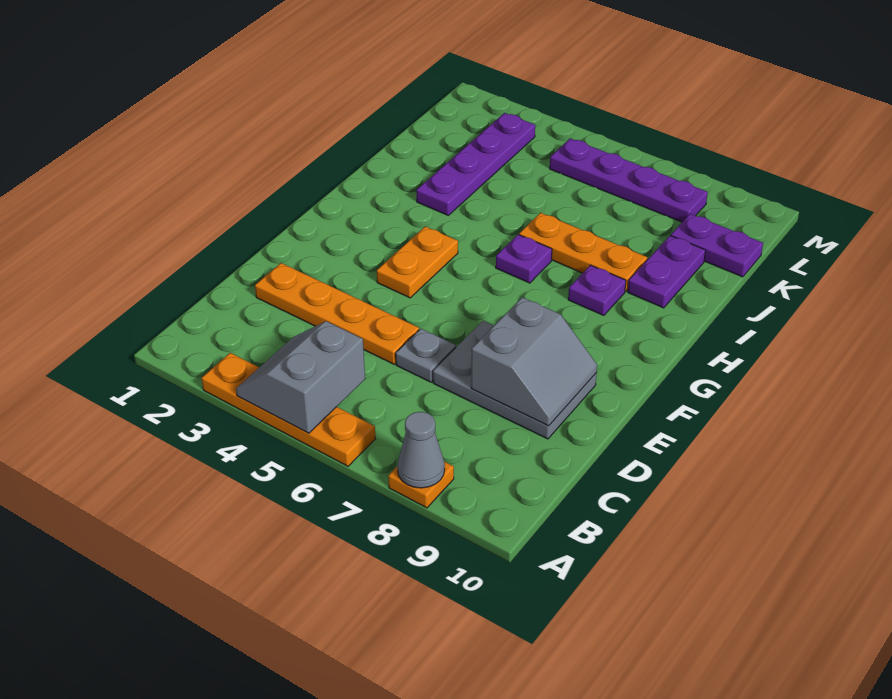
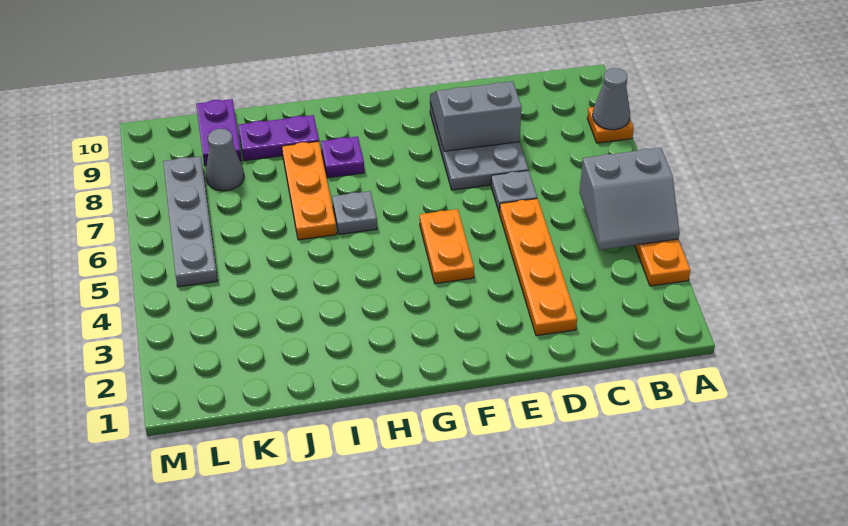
orange plate F4:G4 level 1 -> orange plate F4:F5 level 1
purple plate H6 level 1 -> grey plate H6 level 1
purple plate I3:L3 level 1 -> none
none -> grey cone K8 level 1
purple plate L5:L8 level 1 -> grey plate L5:L8 level 1

